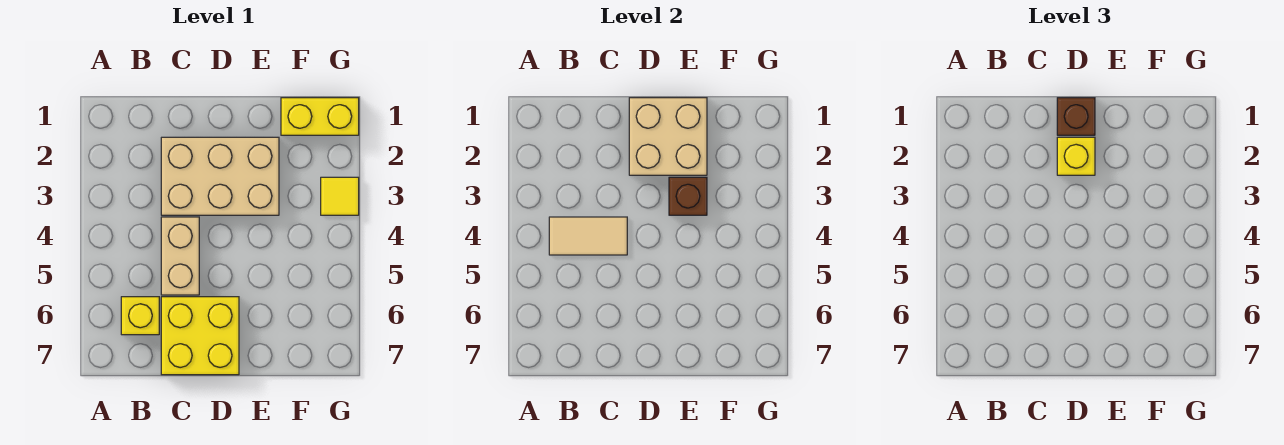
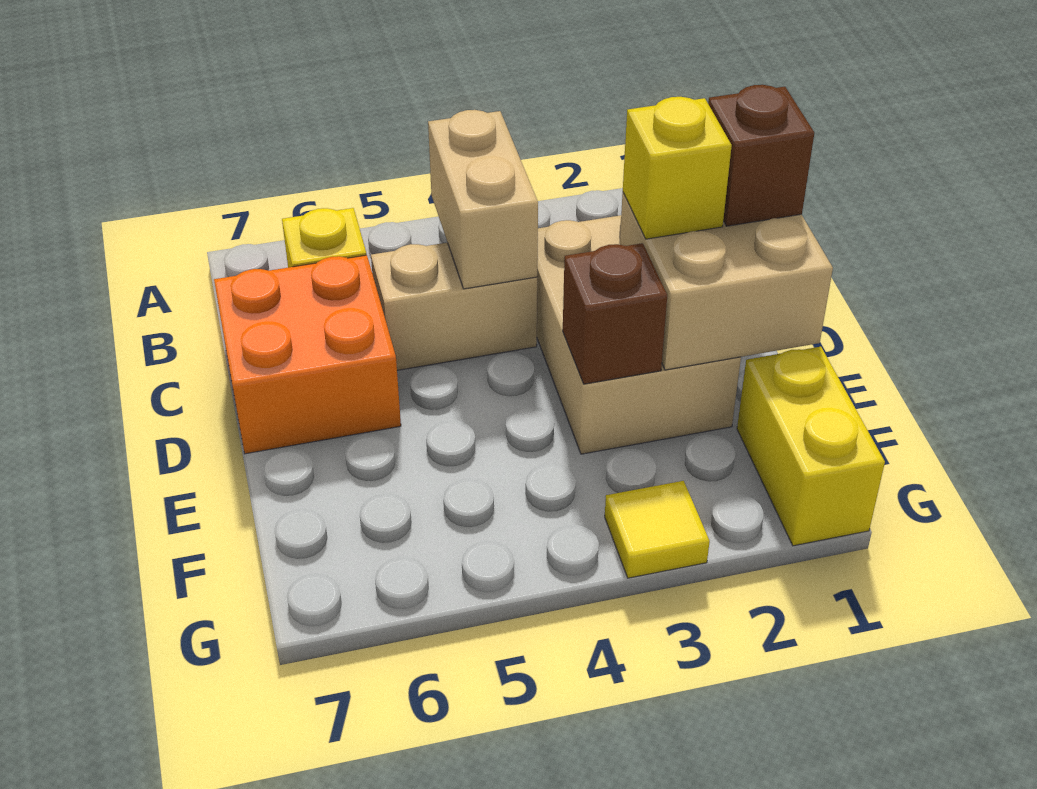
tan tile B4:C4 level 2 -> tan brick B4:C4 level 2
yellow brick C6:D7 level 1 -> orange brick C6:D7 level 1

